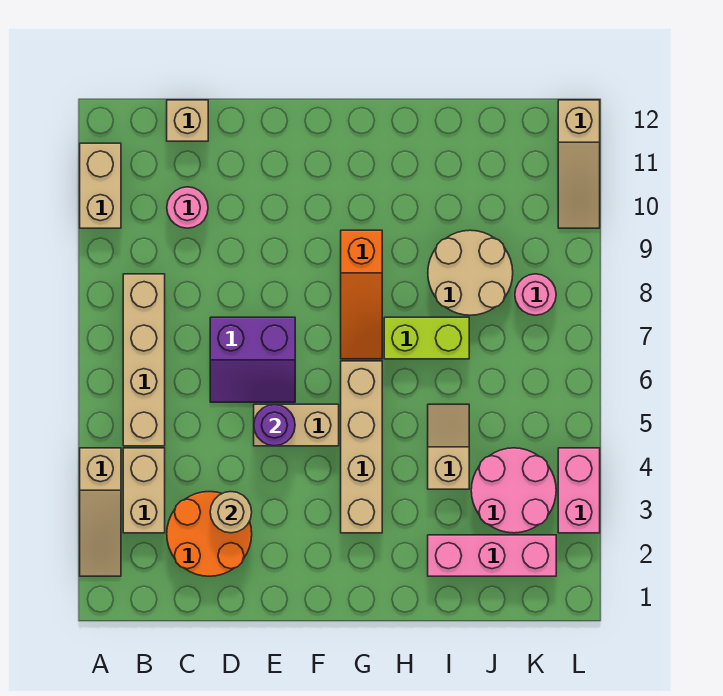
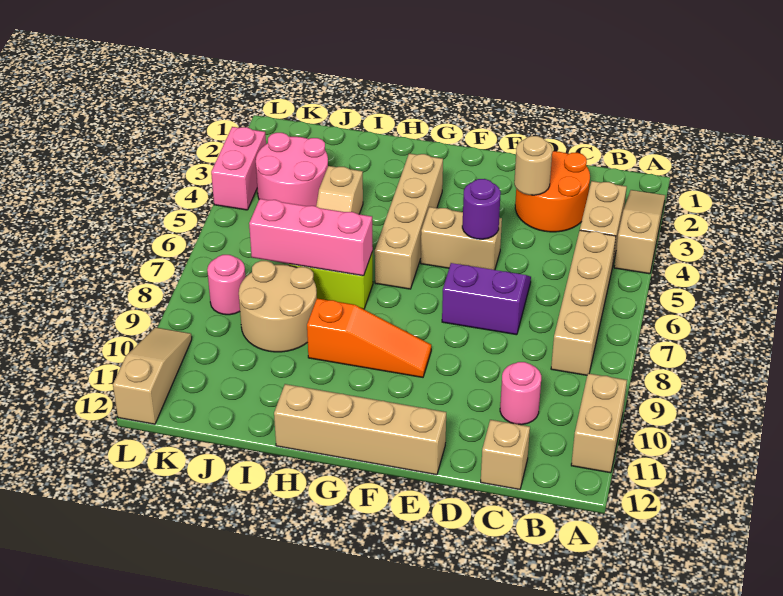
none -> tan brick E12:H12 level 1
orange slope G7:G9 level 1 top 9 -> orange slope F9:H9 level 1 top H
pink brick I2:K2 level 1 -> pink brick H7:J7 level 2

